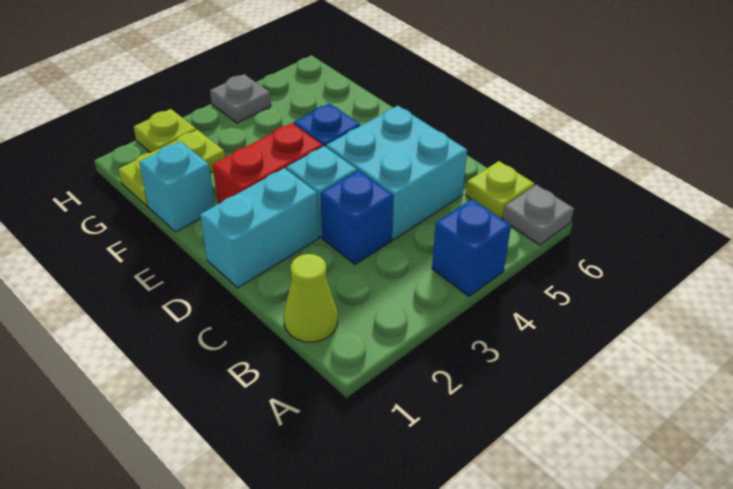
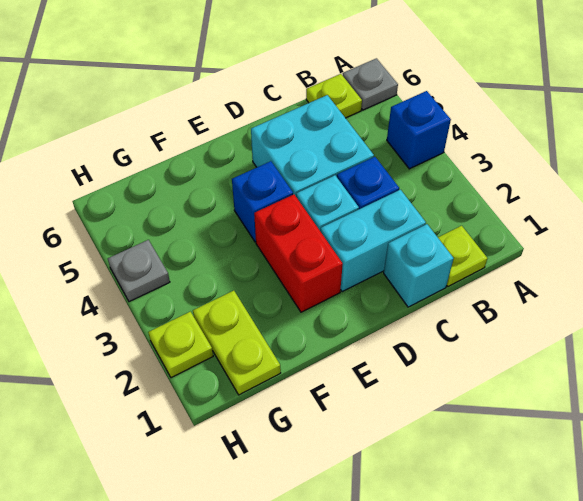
lime cone B1 level 1 -> lime plate B1 level 1
cyan brick D1:D2 level 1 -> cyan brick C2:D2 level 1
cyan brick F1 level 1 -> cyan brick C1 level 1

